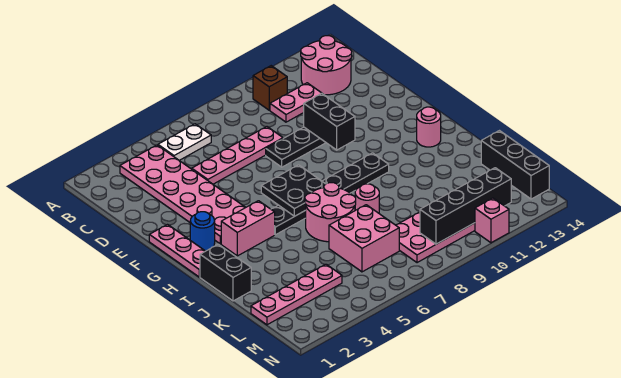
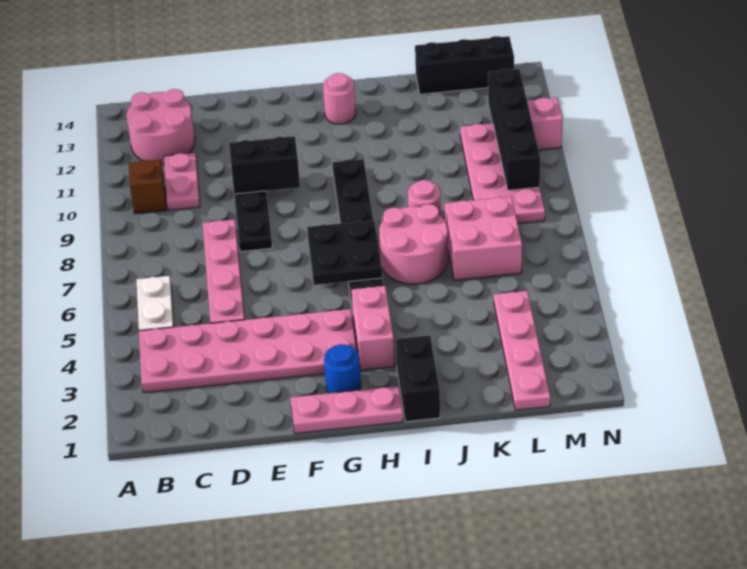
black brick I1:J1 level 1 -> black brick I1:I2 level 1

